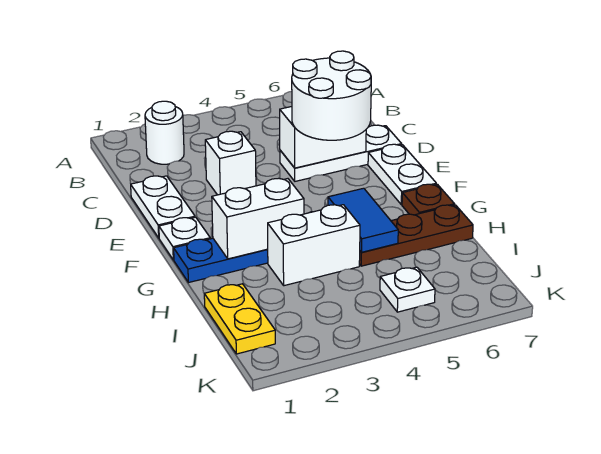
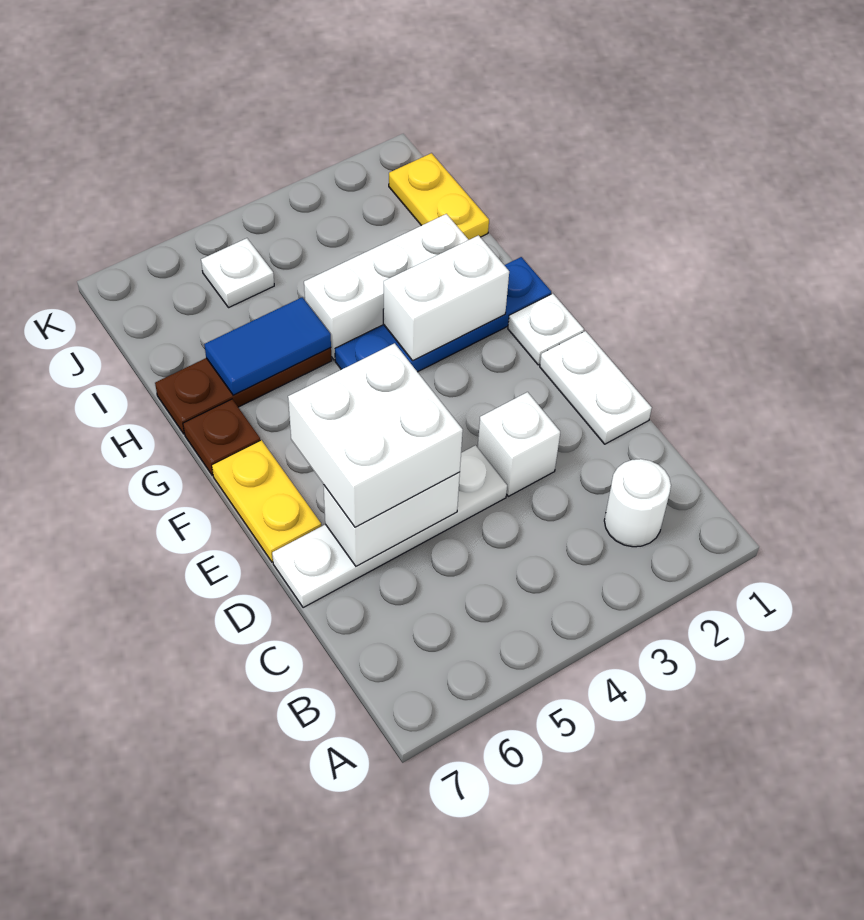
white plate D5:D7 level 1 -> white plate D4:D7 level 1
white round brick D5:E6 level 3 -> white brick D5:E6 level 3
white plate E7:F7 level 1 -> yellow plate E7:F7 level 1
blue tile G5:H5 level 2 -> blue tile H5:H6 level 2
white brick H3:H4 level 1 -> white brick H2:H4 level 1

